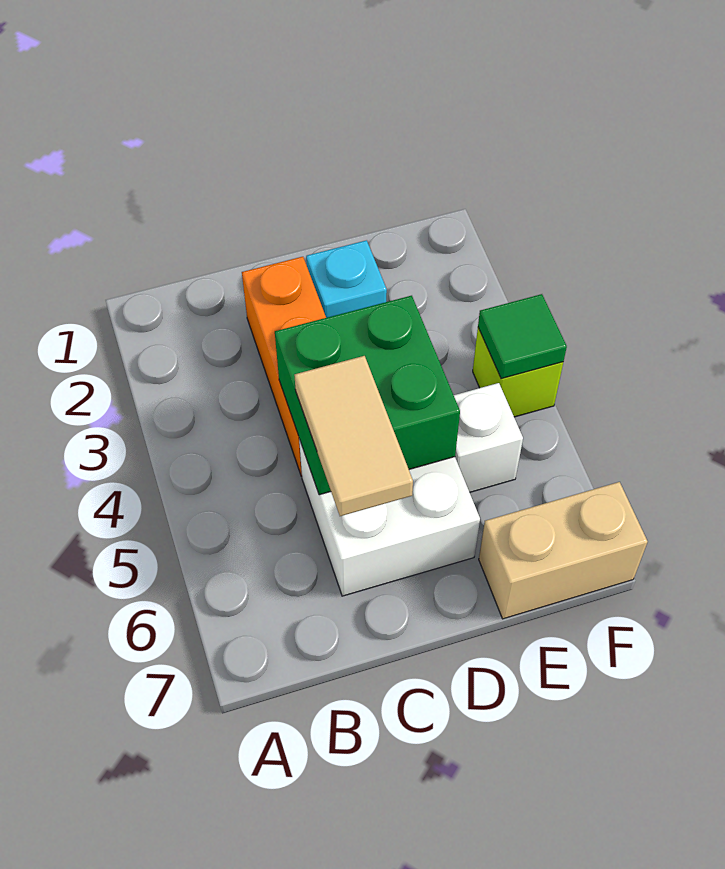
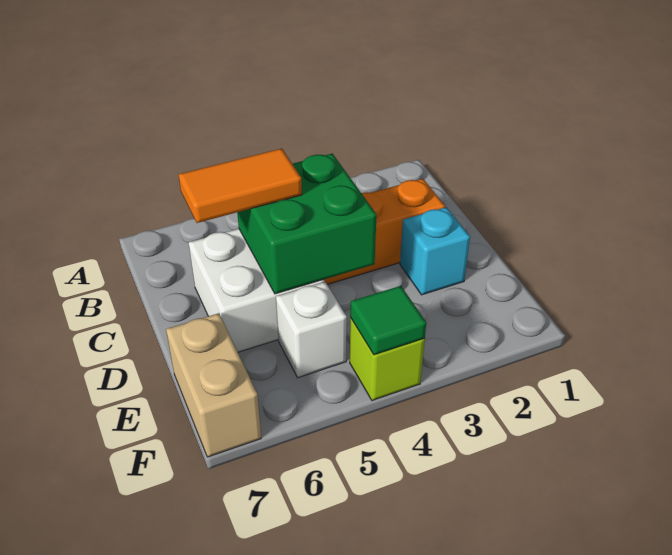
tan tile C5:C6 level 3 -> orange tile C5:C6 level 3

